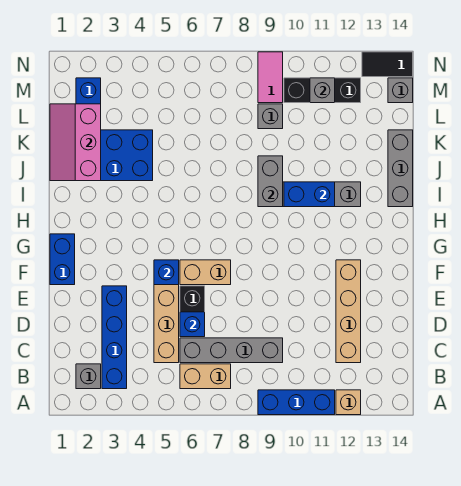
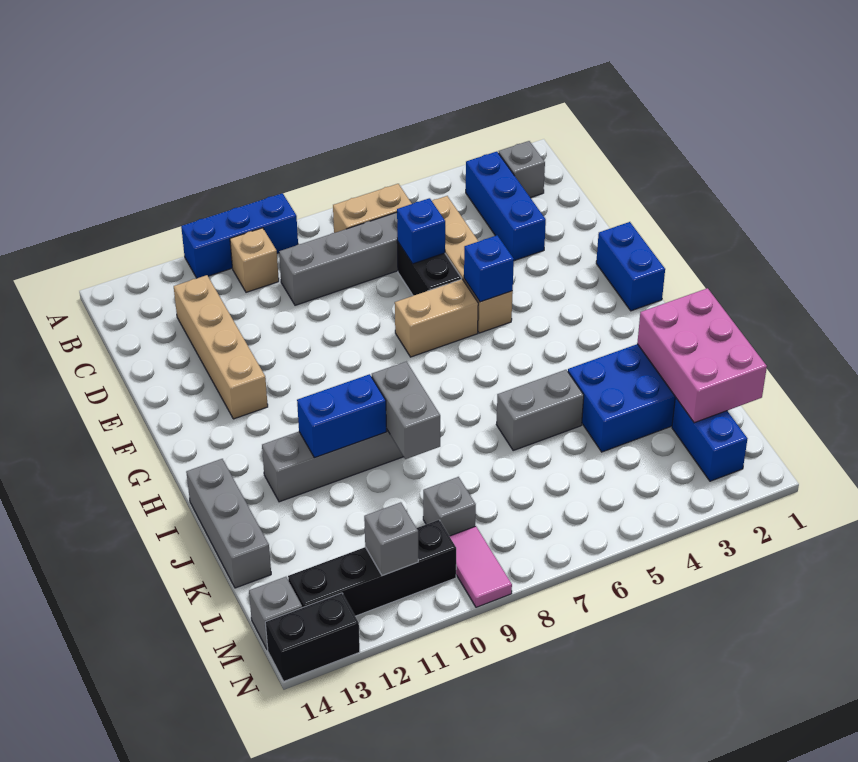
tan brick A12 level 1 -> tan brick B10 level 1
blue brick B3:E3 level 1 -> blue brick B3:D3 level 1
pink slope J1:L2 level 2 top 2 -> pink brick J1:L2 level 2
none -> grey brick J5:J6 level 1
black brick M10:M12 level 1 -> black brick M10:M13 level 1
black tile N13:N14 level 1 -> black brick N13:N14 level 1

